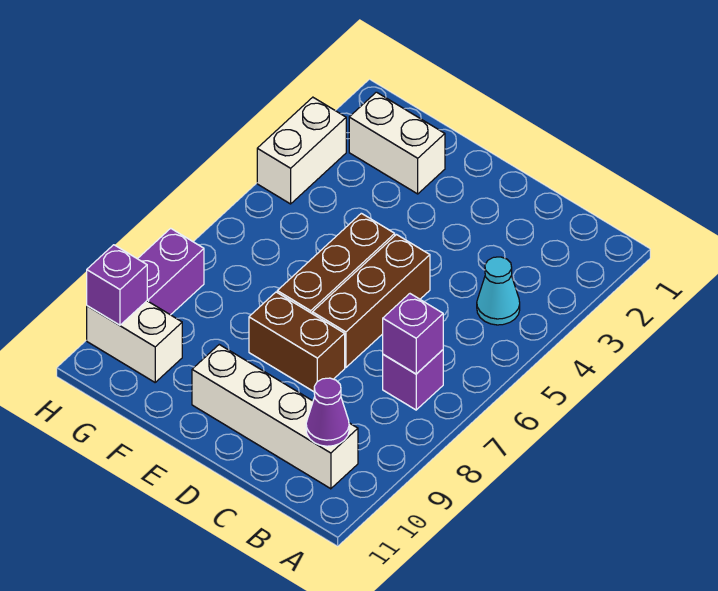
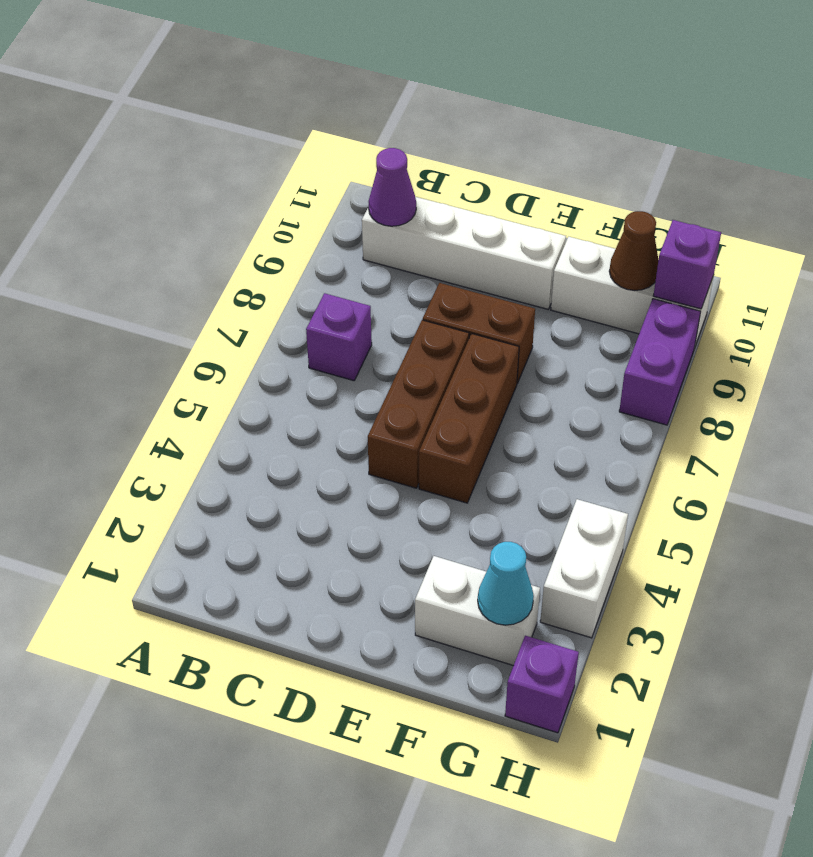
cyan cone B4 level 1 -> cyan cone G2 level 2
purple brick B7 level 2 -> purple brick H1 level 1
white brick G10:H10 level 1 -> white brick F10:H10 level 1
none -> brown cone G10 level 2

